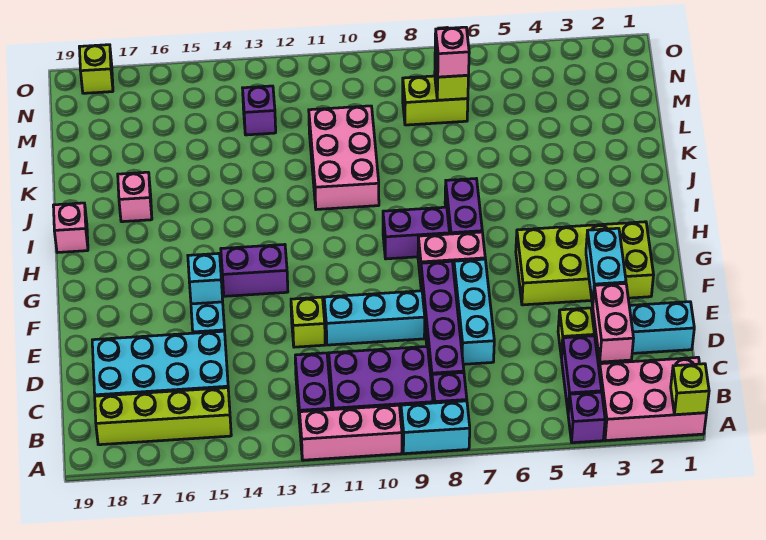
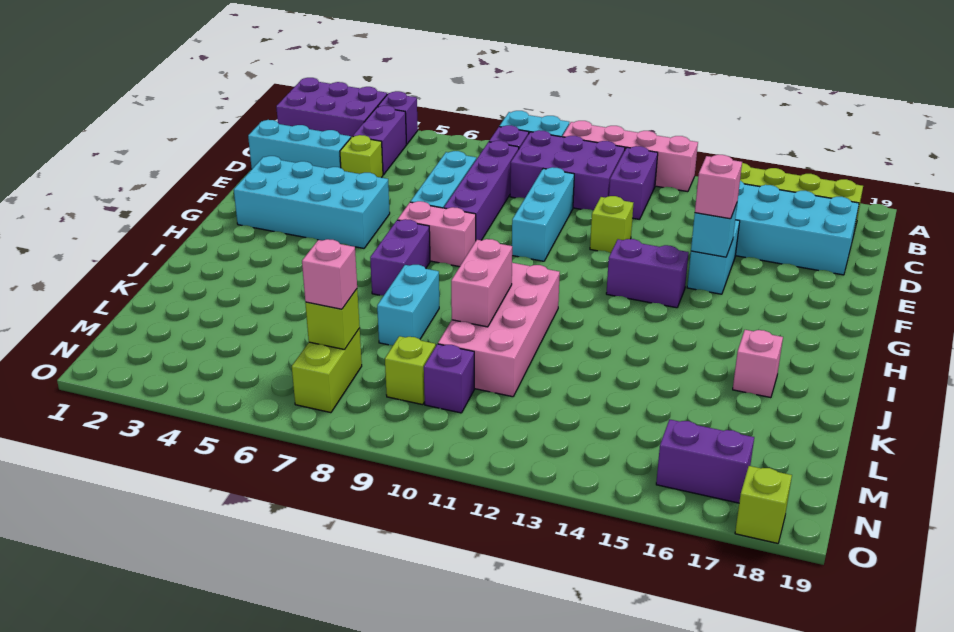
pink brick A1:B3 level 1 -> purple brick A1:B3 level 1
lime brick A1 level 2 -> lime brick M9 level 1
pink brick A10:A12 level 1 -> pink brick A10:A13 level 1
pink brick C3:D3 level 2 -> pink brick J10:K10 level 2
cyan brick E3:F3 level 2 -> cyan brick J8:K8 level 1
cyan brick E9:E11 level 1 -> cyan brick D10:F10 level 1
lime brick F2:G5 level 1 -> cyan brick F2:G5 level 1
purple brick H8:H9 level 1 -> purple brick N16:N17 level 1
pink brick I19 level 1 -> pink brick F15 level 3
pink brick J10:L11 level 1 -> pink brick I10:L11 level 1
lime brick M7:M8 level 1 -> lime brick M7:N7 level 1
purple brick M13 level 1 -> purple brick M10 level 1

